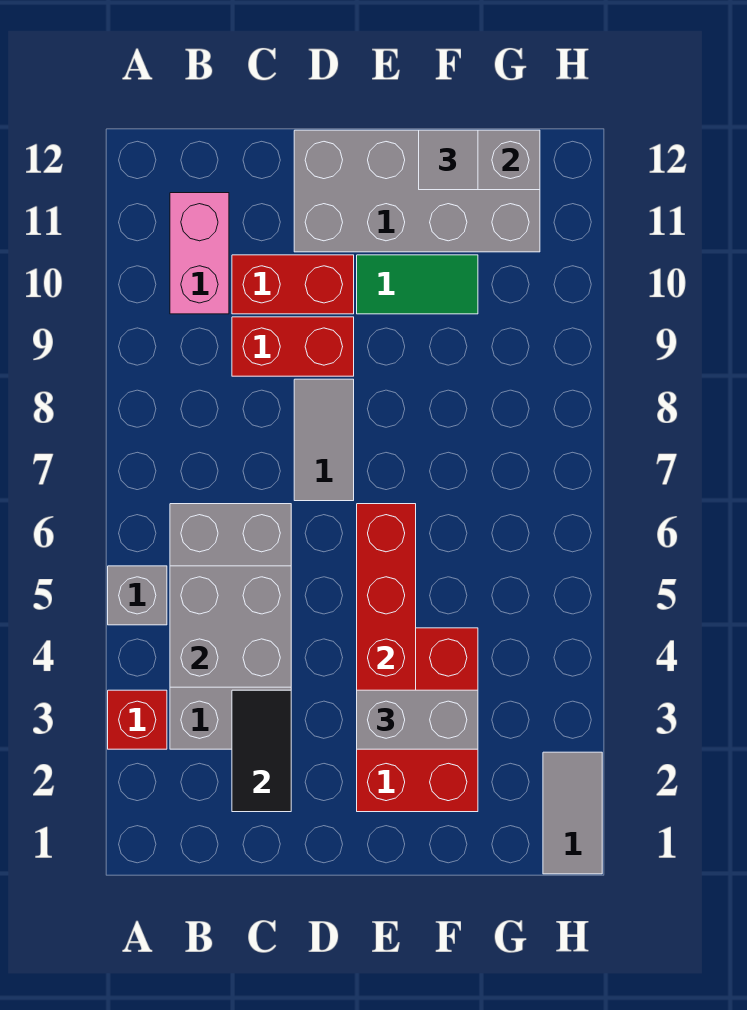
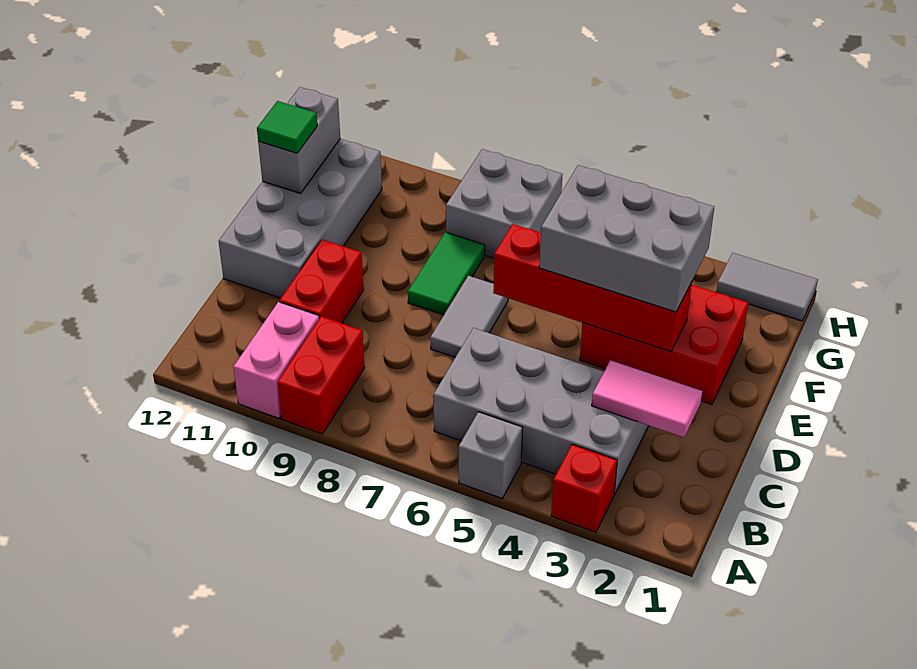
grey brick B4:C5 level 2 -> grey brick G7:H8 level 1
pink brick B10:B11 level 1 -> pink brick A10:B10 level 1
black tile C2:C3 level 2 -> pink tile C2:C3 level 2
red brick C9:D9 level 1 -> red brick A9:B9 level 1
grey tile D7:D8 level 1 -> grey tile D7:E7 level 1
grey brick E3:F3 level 3 -> grey brick E3:F5 level 3
green tile E10:F10 level 1 -> green tile E8:F8 level 1
grey tile F12 level 3 -> green tile F12 level 3

